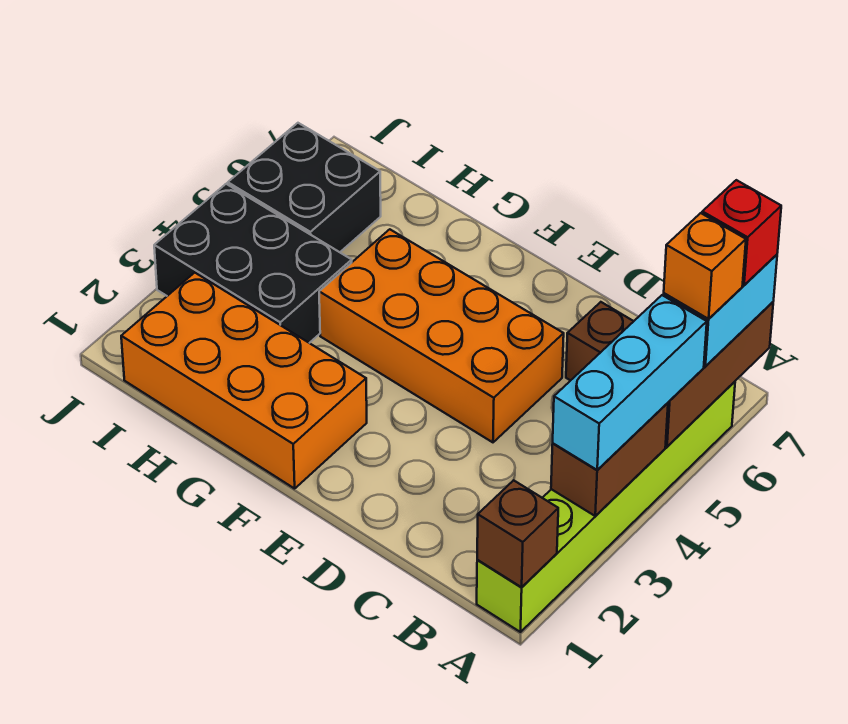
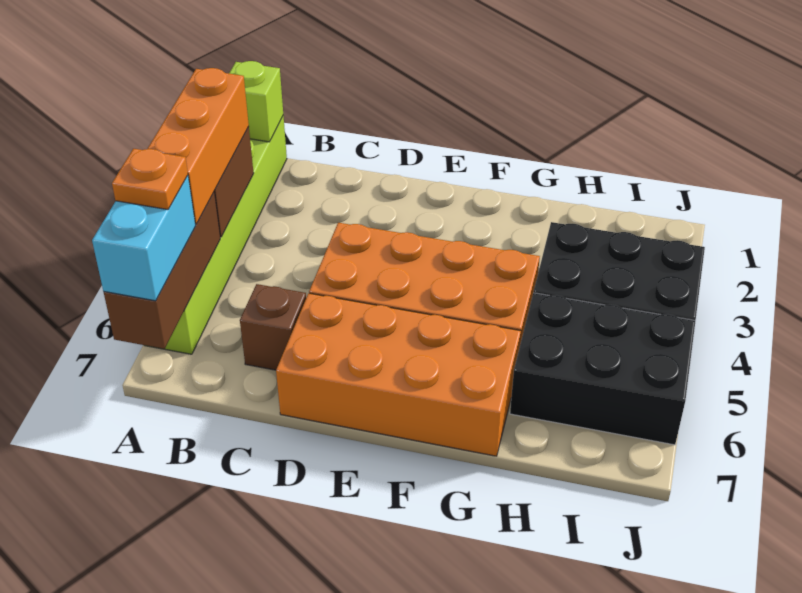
brown brick A1 level 2 -> lime brick A1 level 2
cyan brick A3:A5 level 3 -> orange brick A3:A5 level 3
orange brick A6 level 4 -> orange plate A6 level 4
red brick A7 level 4 -> none
orange brick F1:I2 level 1 -> orange brick D6:G7 level 1
black brick I5:J6 level 1 -> black brick H5:J6 level 1

